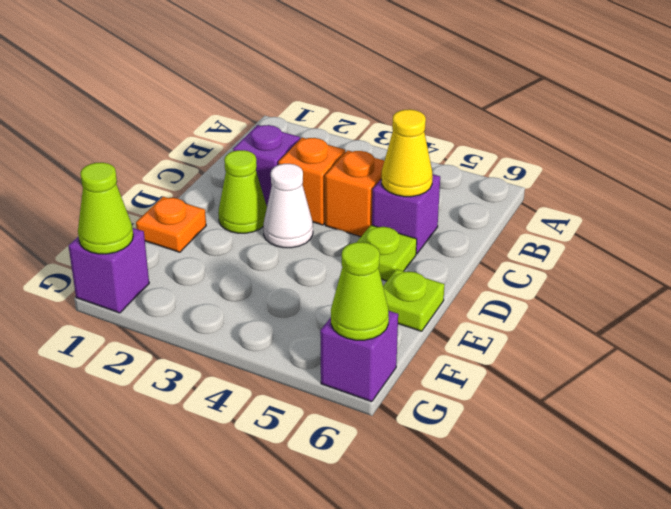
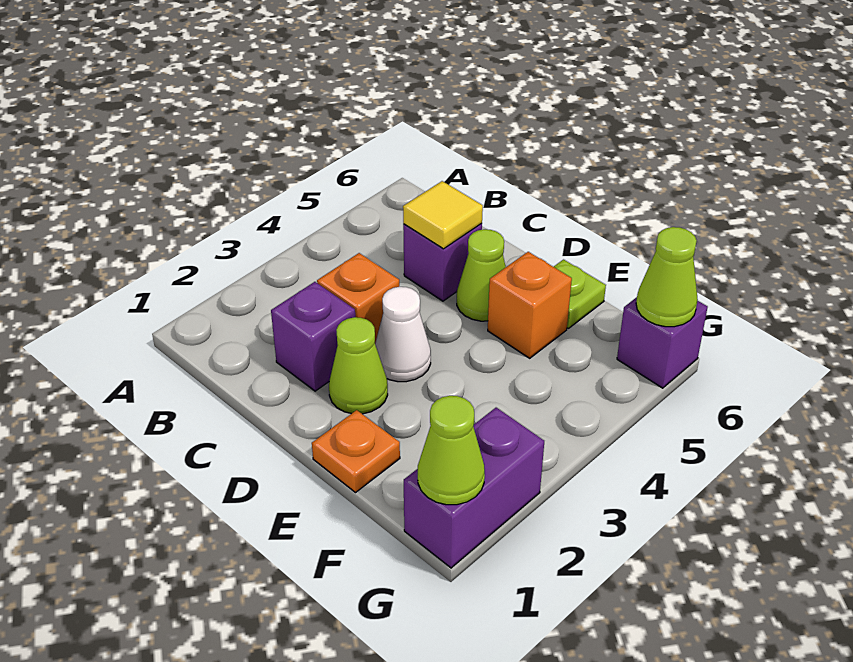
orange brick C4 level 1 -> orange brick E5 level 1
yellow cone C5 level 2 -> yellow tile C5 level 2
lime plate D5 level 1 -> lime cone D5 level 1
purple brick G1 level 1 -> purple brick G1:G2 level 1

